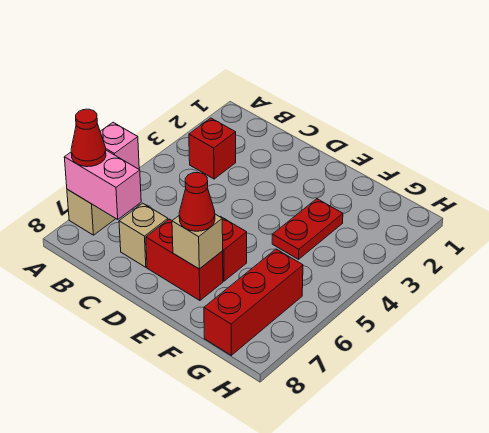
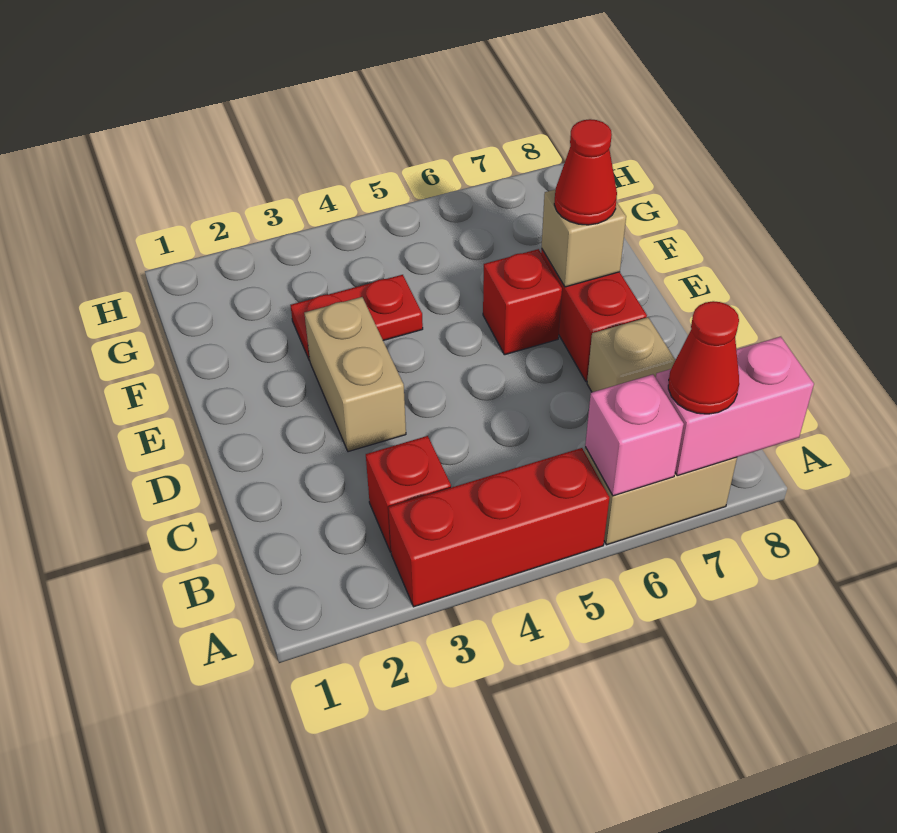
pink brick A7:B7 level 2 -> pink brick A7:A8 level 2
none -> tan brick D3:E3 level 1
red brick G6:G8 level 1 -> red brick A3:A5 level 1

